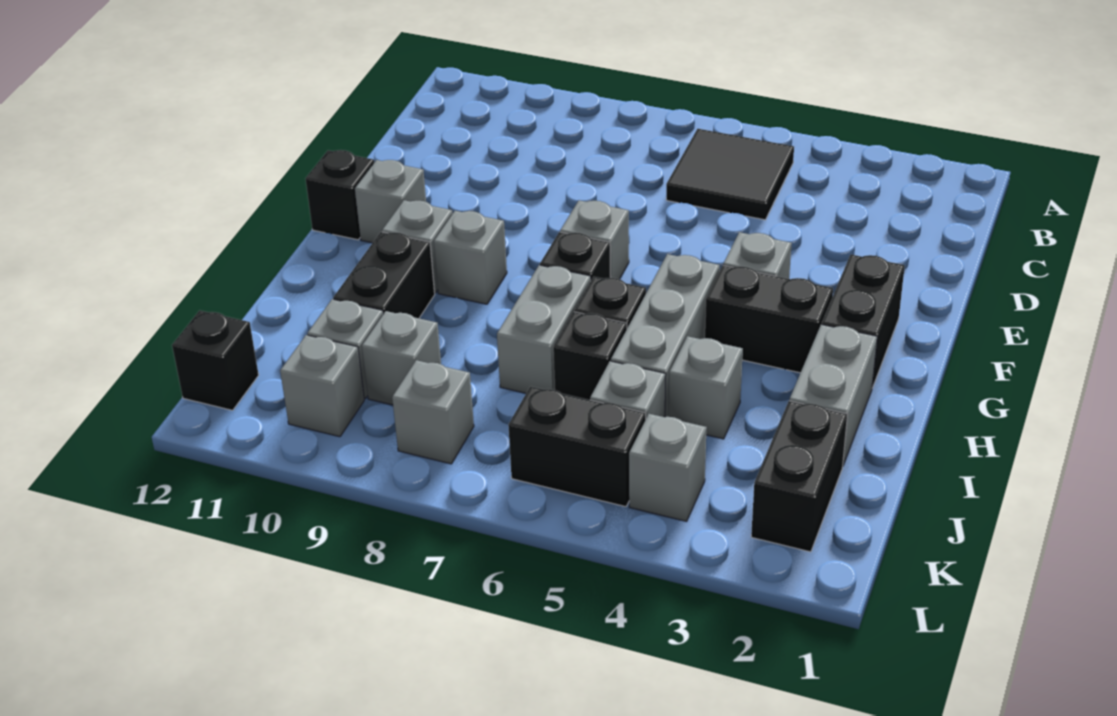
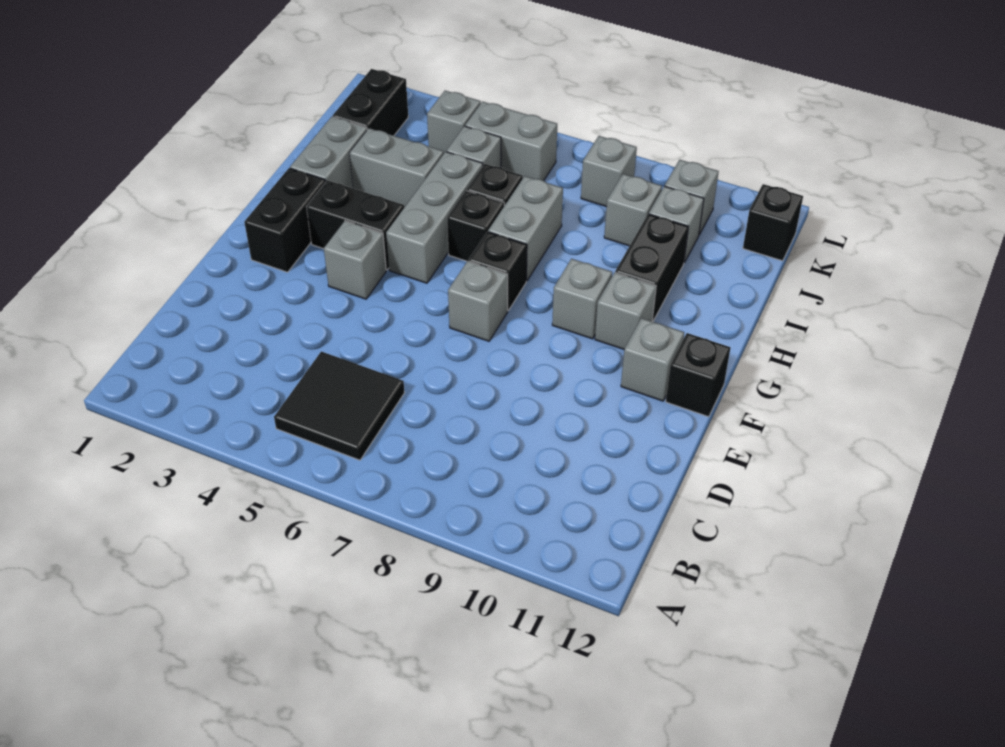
grey brick I4 level 1 -> grey brick I3:I4 level 1
black brick K5:K6 level 1 -> grey brick K5:K6 level 1

